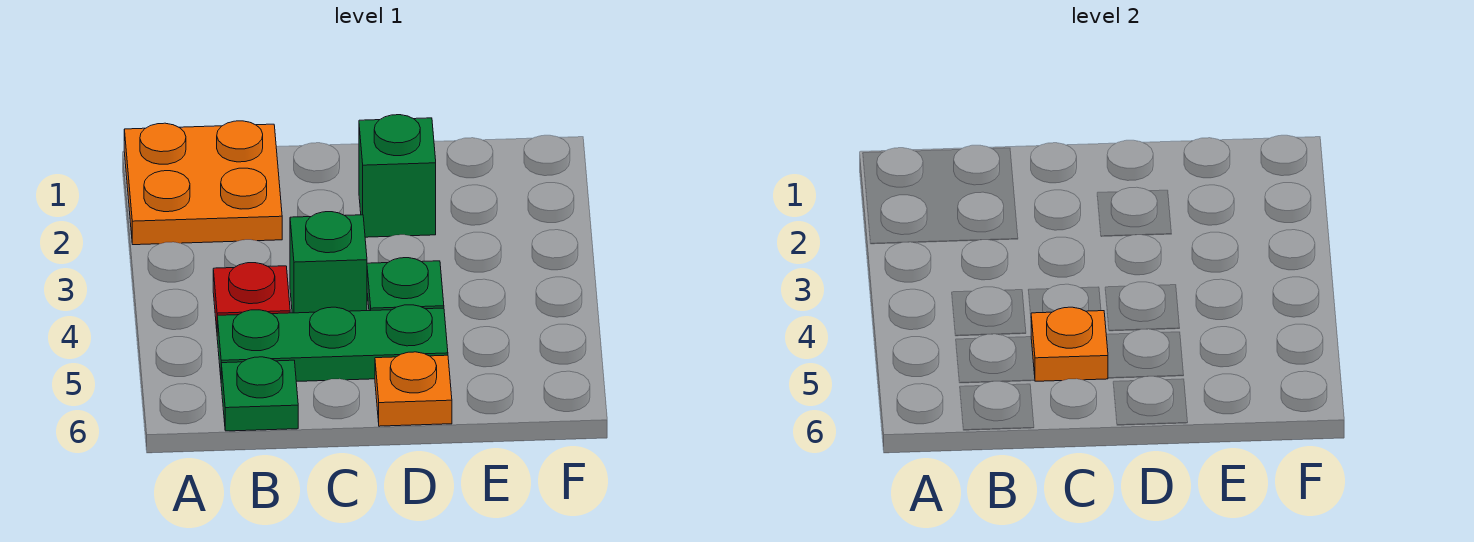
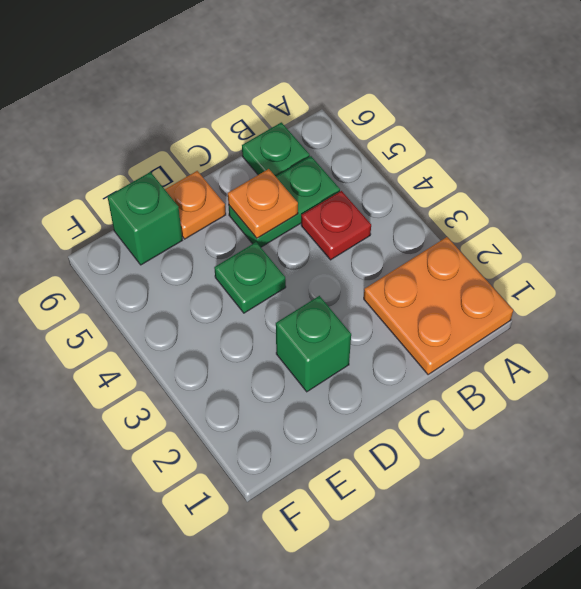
green plate B5:D5 level 1 -> green plate B5:C5 level 1
green brick C4 level 1 -> green brick E6 level 1

